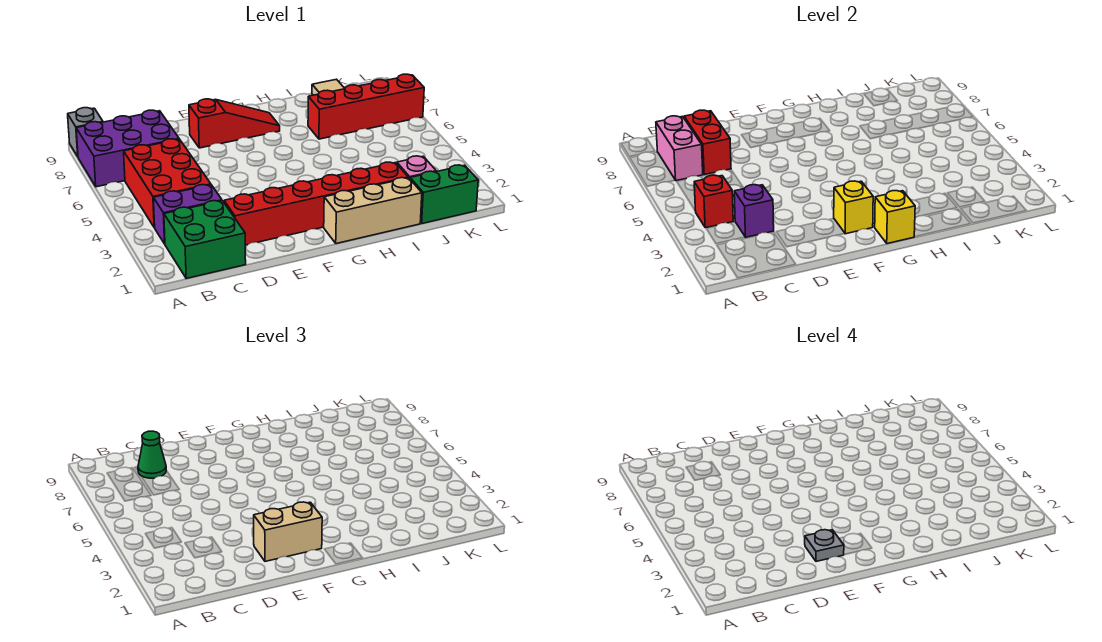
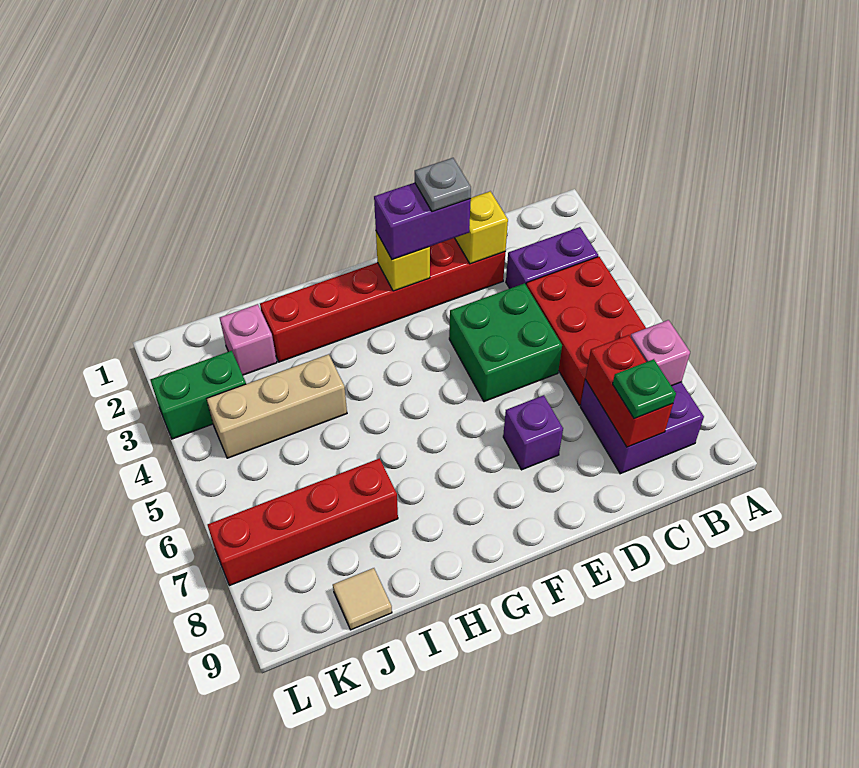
purple brick A7:C8 level 1 -> purple brick B7:C8 level 1
grey brick A9 level 1 -> none
green brick B1:C2 level 1 -> green brick D4:E5 level 1
red brick B4 level 2 -> none
pink brick B7:B8 level 2 -> pink brick B7 level 2
purple brick C3 level 2 -> purple brick E7 level 1
green cone C8 level 3 -> green plate C8 level 3
tan brick E2:F2 level 3 -> purple brick E2:F2 level 3
red slope E8:G8 level 1 top E -> none
tan brick G1:I1 level 1 -> tan brick I4:K4 level 1
yellow brick G1 level 2 -> yellow brick D2 level 2
green brick J1:K1 level 1 -> green brick K3:L3 level 1

